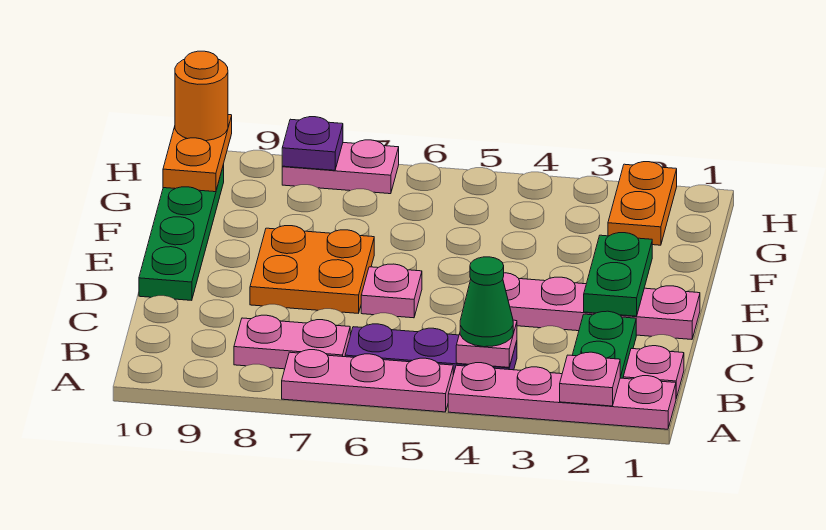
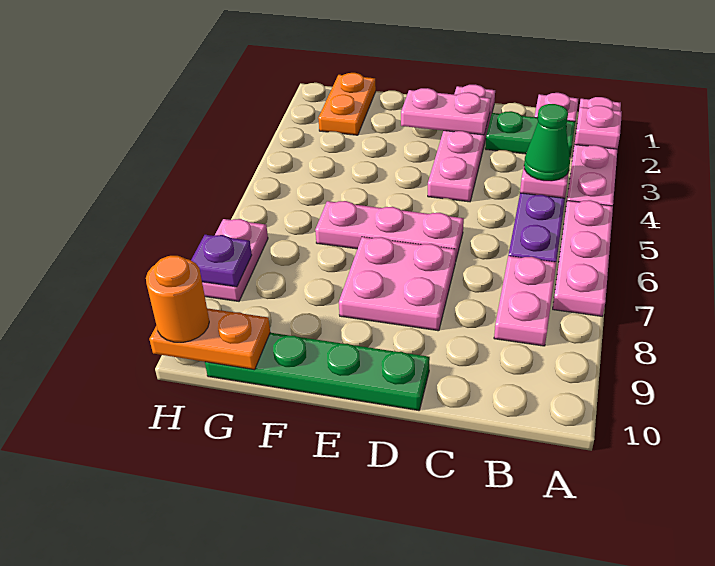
green plate D2:E2 level 2 -> pink plate D2:E2 level 2
pink plate D6 level 1 -> pink plate D6:F6 level 1
orange plate D7:E8 level 1 -> pink plate D7:E8 level 1
orange plate G2:H2 level 1 -> orange plate G1:G2 level 1

